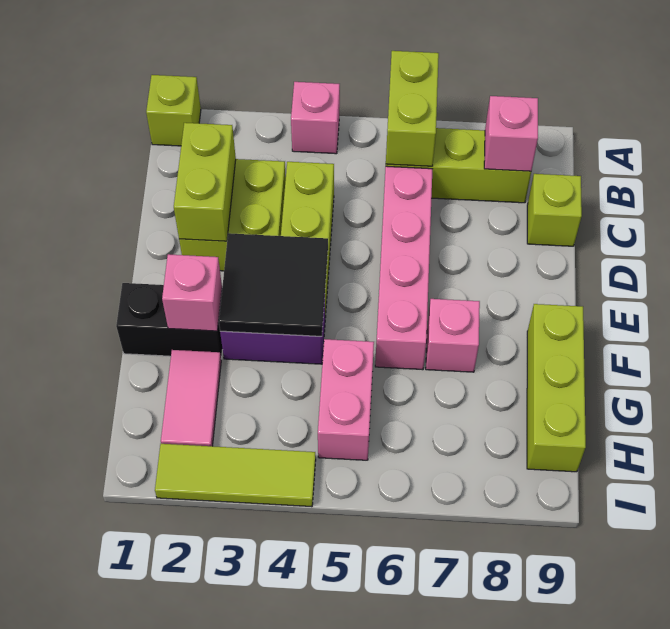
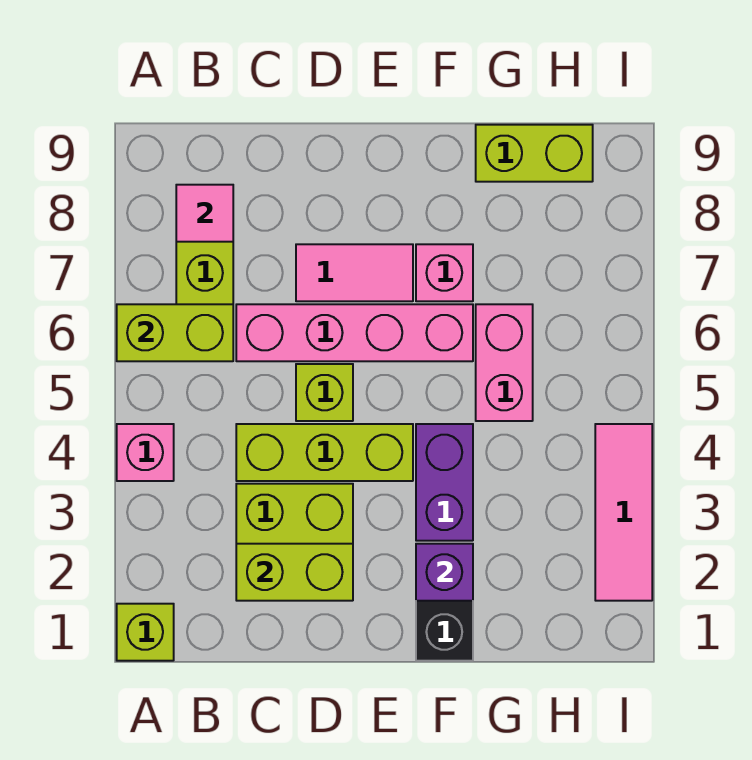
pink brick B8 level 2 -> pink tile B8 level 2
lime brick C9 level 1 -> lime brick D5 level 1
black tile E3:F4 level 2 -> none
pink brick F2 level 2 -> purple brick F2 level 2
lime brick F9:H9 level 1 -> lime brick G9:H9 level 1
pink tile G2:H2 level 1 -> pink tile D7:E7 level 1
pink brick G5:H5 level 1 -> pink brick G5:G6 level 1
lime tile I2:I4 level 1 -> pink tile I2:I4 level 1

